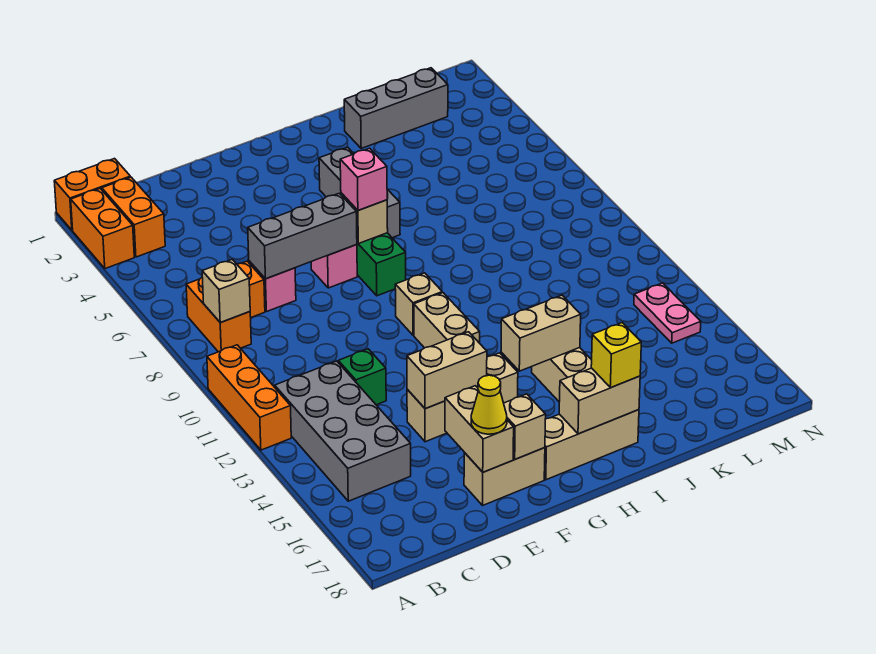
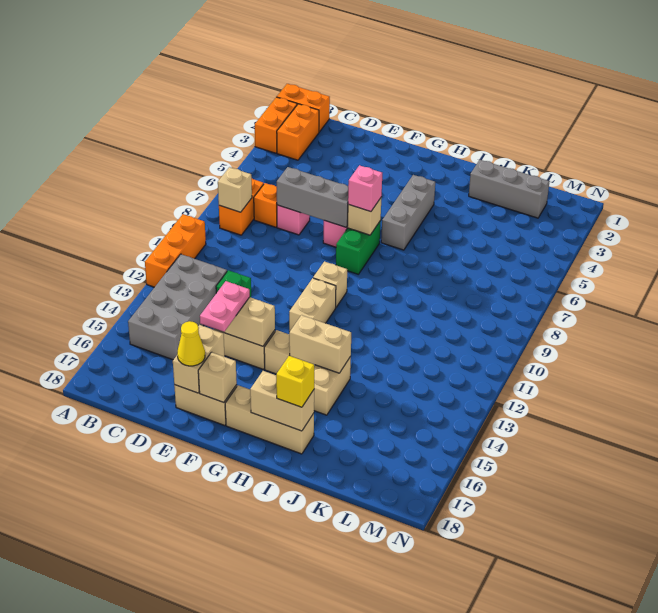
pink plate M13:M14 level 1 -> pink plate E14:E15 level 3

